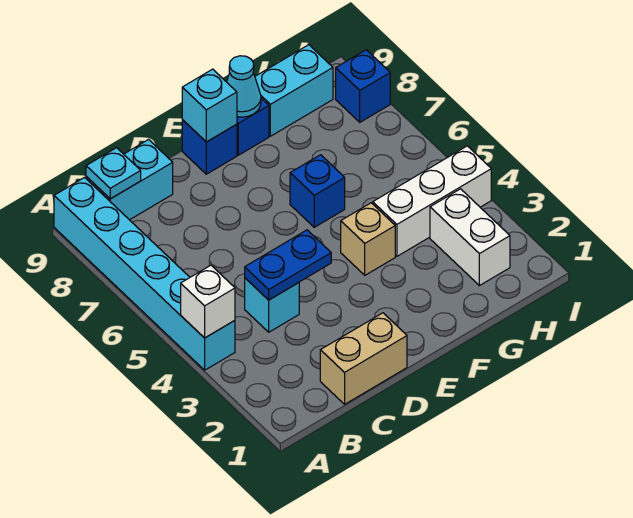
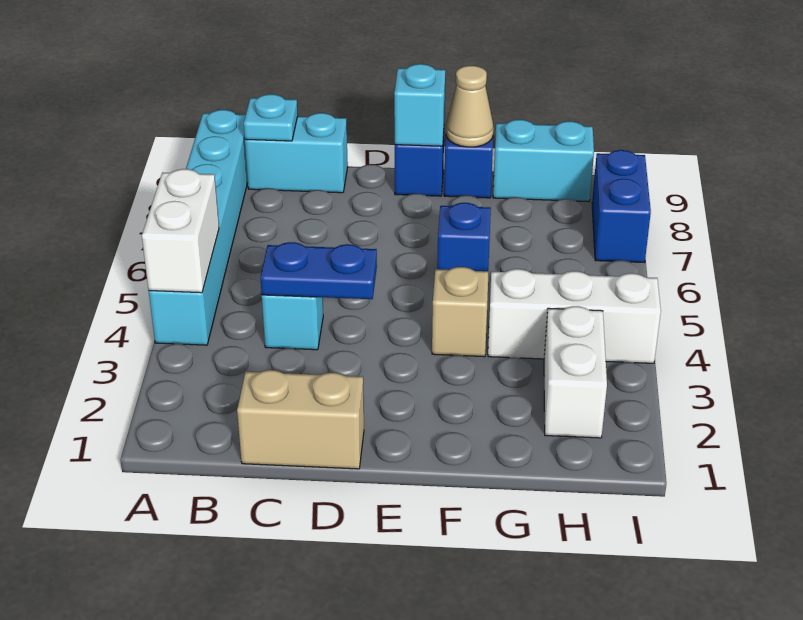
white brick A4 level 2 -> white brick A4:A5 level 2
cyan cone F9 level 2 -> tan cone F9 level 2
blue brick I8 level 1 -> blue brick I7:I8 level 1

